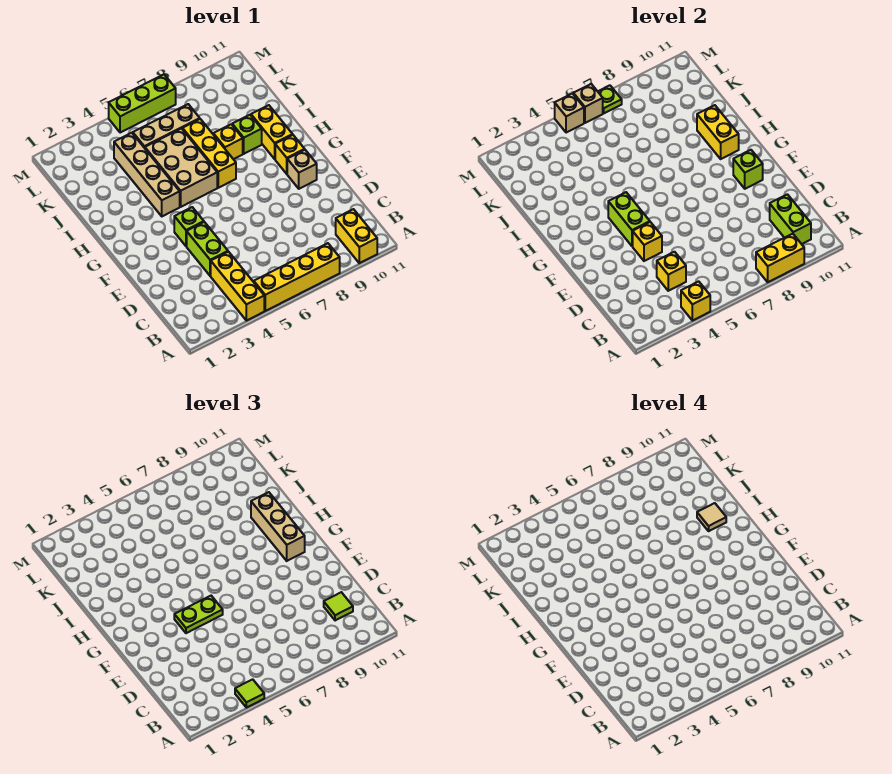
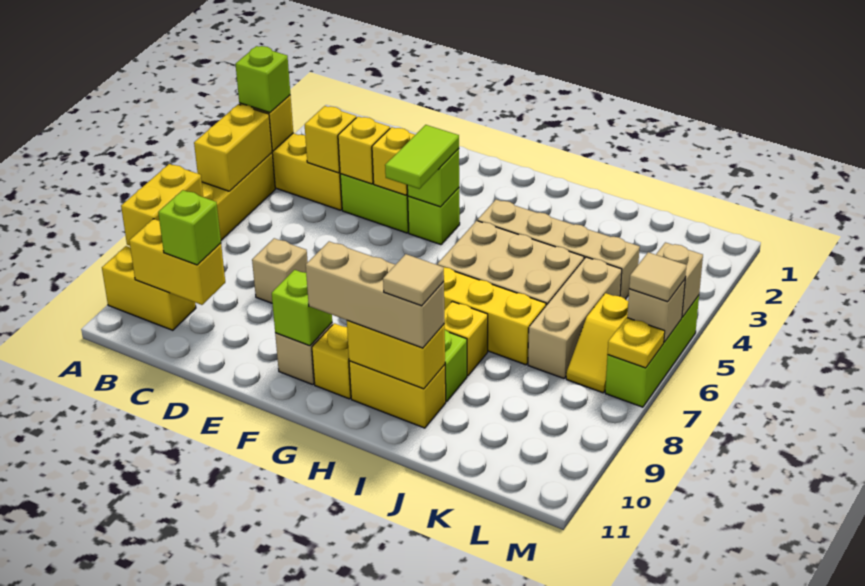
lime tile A4 level 3 -> lime brick A4 level 3
none -> yellow brick A5:A6 level 2
lime brick B10:C10 level 2 -> yellow brick B10:C10 level 2
lime tile C10 level 3 -> lime brick C10 level 3
none -> yellow brick D4 level 2
none -> tan brick D8 level 1
lime brick F4:G4 level 2 -> lime brick F4 level 2
lime plate F4:F5 level 3 -> lime tile F4:F5 level 3
none -> yellow slope L6:L7 level 1 top 6
none -> tan tile M6 level 3
lime plate M7 level 2 -> yellow plate M7 level 2

